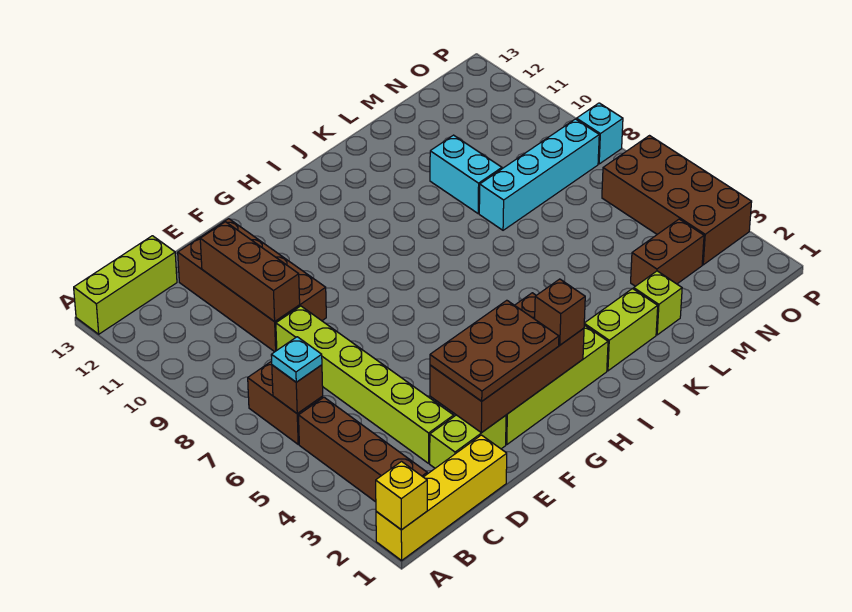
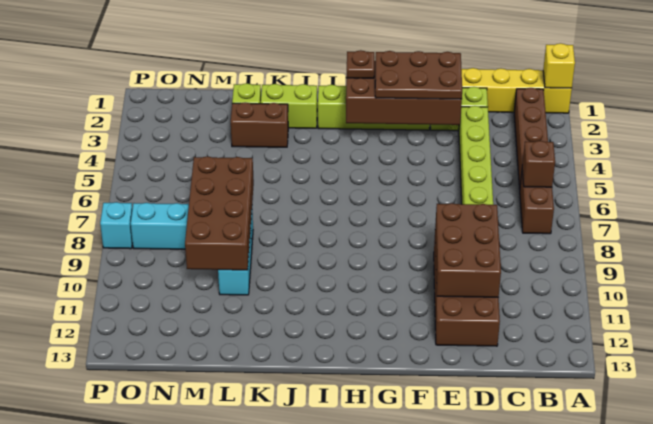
lime brick A13:C13 level 1 -> none
cyan plate B6 level 3 -> none
brown brick D9:D11 level 2 -> brown brick D9:E11 level 2
brown brick H2 level 3 -> brown plate H2 level 3
brown brick M3:N3 level 1 -> brown brick K3:L3 level 1
brown brick O3:P6 level 1 -> brown brick L7:M10 level 2

